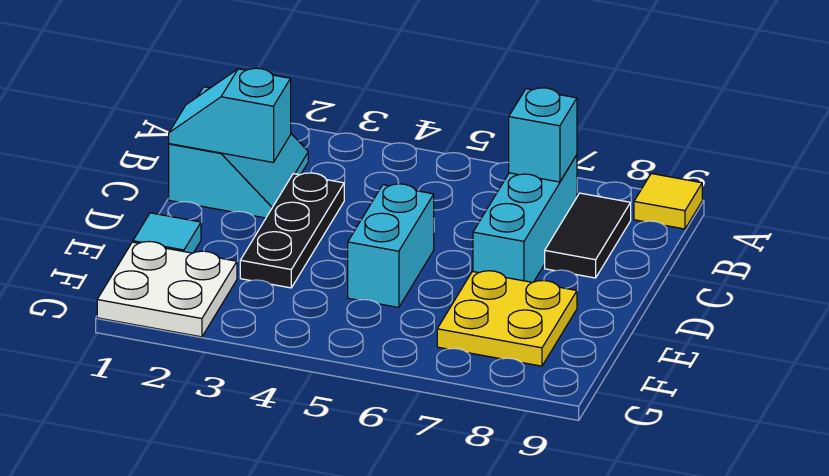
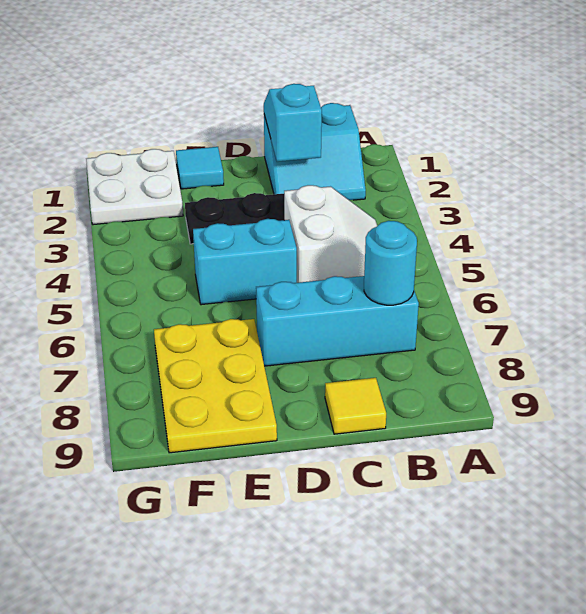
yellow tile A9 level 1 -> yellow tile C9 level 1
none -> white slope B4:C5 level 1 top C
cyan brick B7 level 2 -> cyan round brick B7 level 2
black tile B8:C8 level 1 -> none
yellow plate E7:F8 level 1 -> yellow plate E7:F9 level 1

